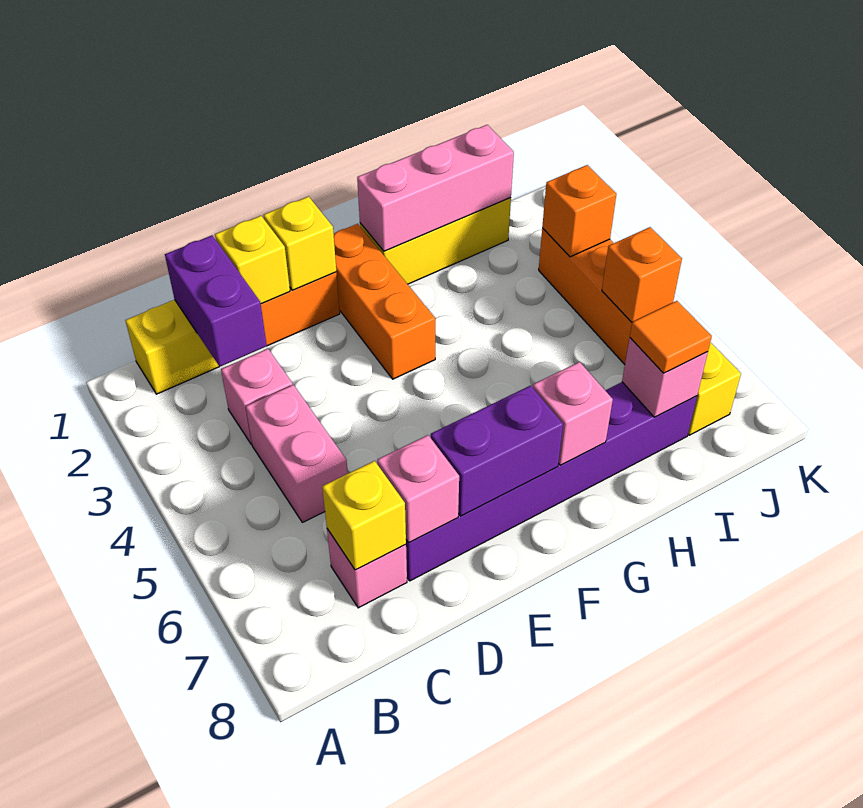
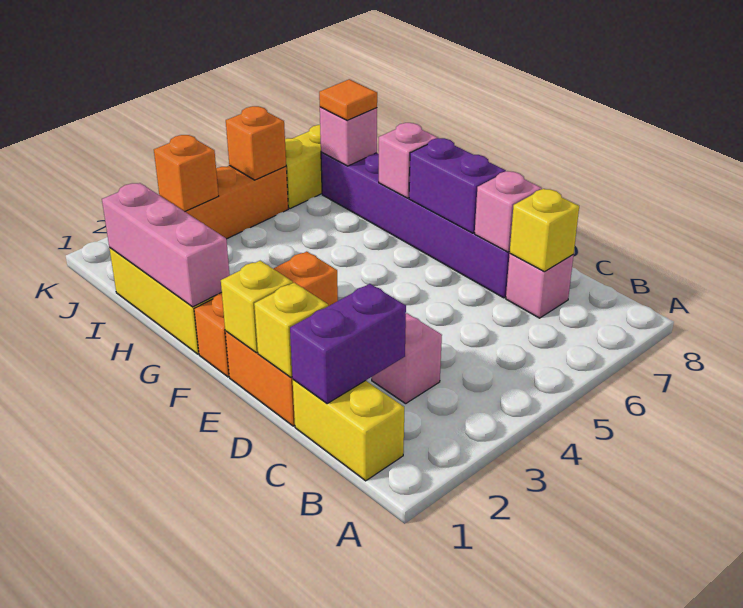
pink brick C4:C5 level 1 -> none

